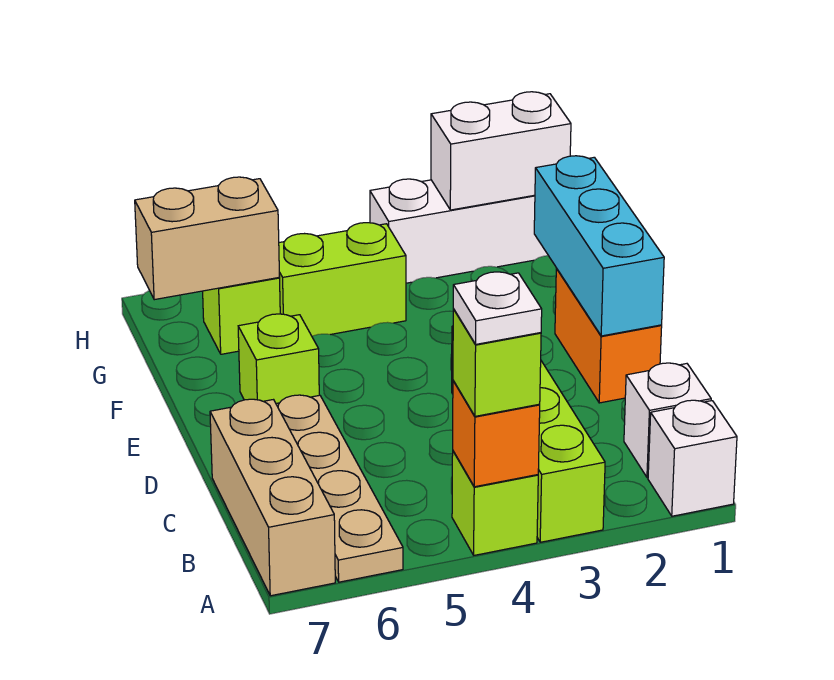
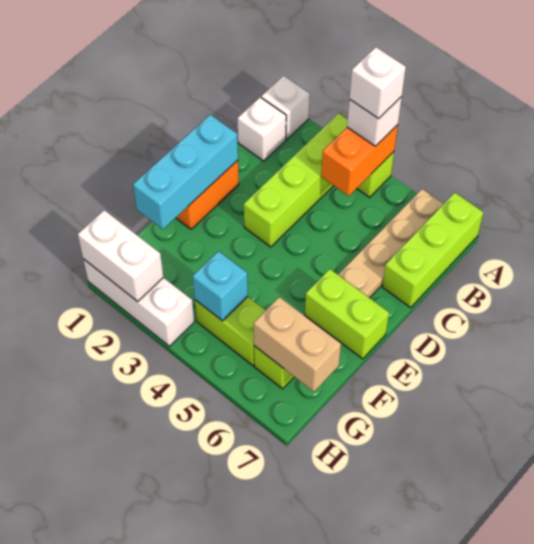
orange brick A4 level 2 -> orange brick A4:B4 level 2
lime brick A4 level 3 -> white brick A4 level 3
white plate A4 level 4 -> white brick A4 level 4
tan brick A7:C7 level 1 -> lime brick A7:C7 level 1
lime brick E6 level 1 -> lime brick E6:E7 level 1
none -> cyan brick G4 level 2

